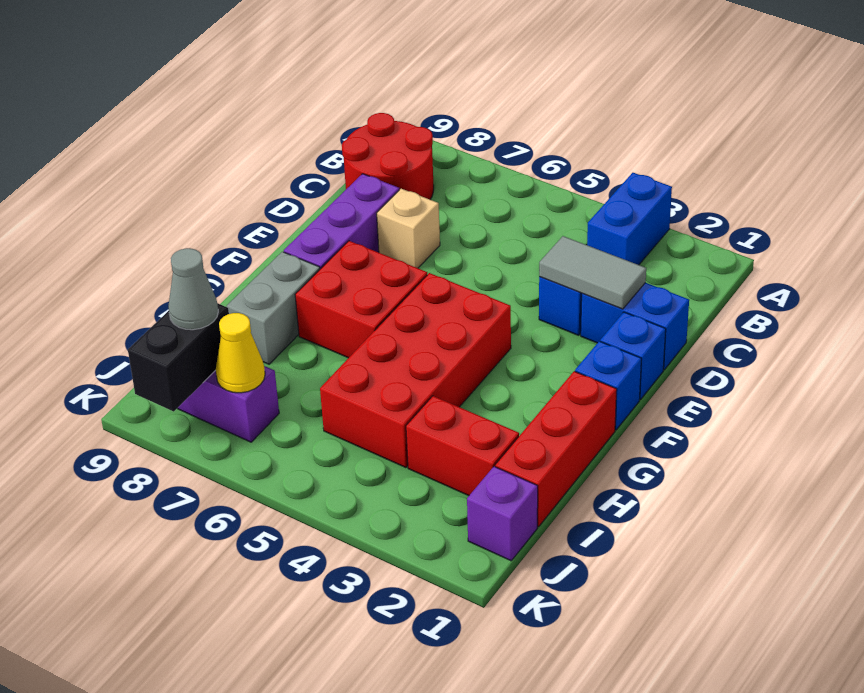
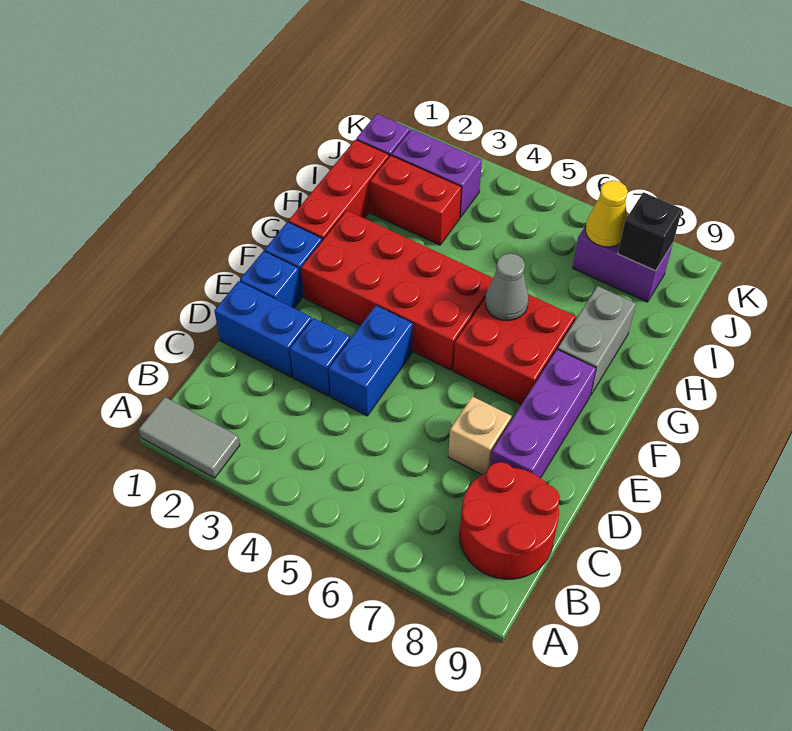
blue brick A3:B3 level 1 -> blue brick D4:E4 level 1
grey tile D2:D3 level 2 -> grey tile A1:A2 level 1
red brick F4:I5 level 1 -> red brick F2:G5 level 1
none -> purple brick J2:J3 level 1
black brick J8:K8 level 2 -> black brick J8 level 2
grey cone J8 level 3 -> grey cone G6 level 2

